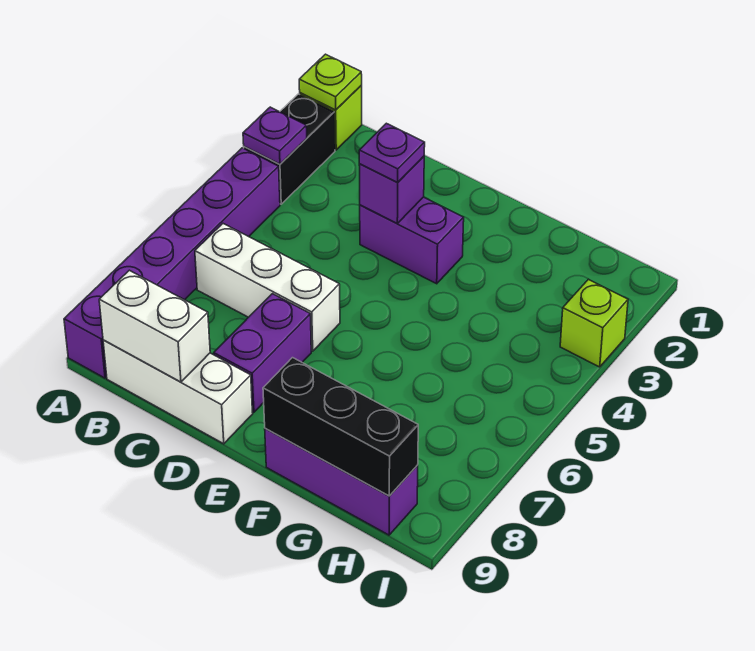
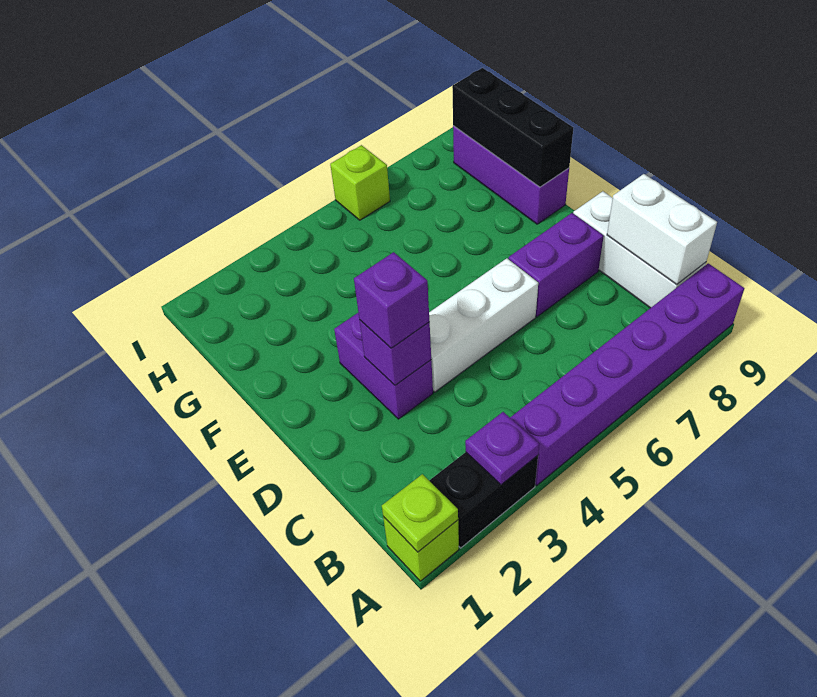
white brick B6:D6 level 1 -> white brick D4:D6 level 1
purple plate D3 level 3 -> purple brick D3 level 3
lime brick I3 level 1 -> lime brick I6 level 1

